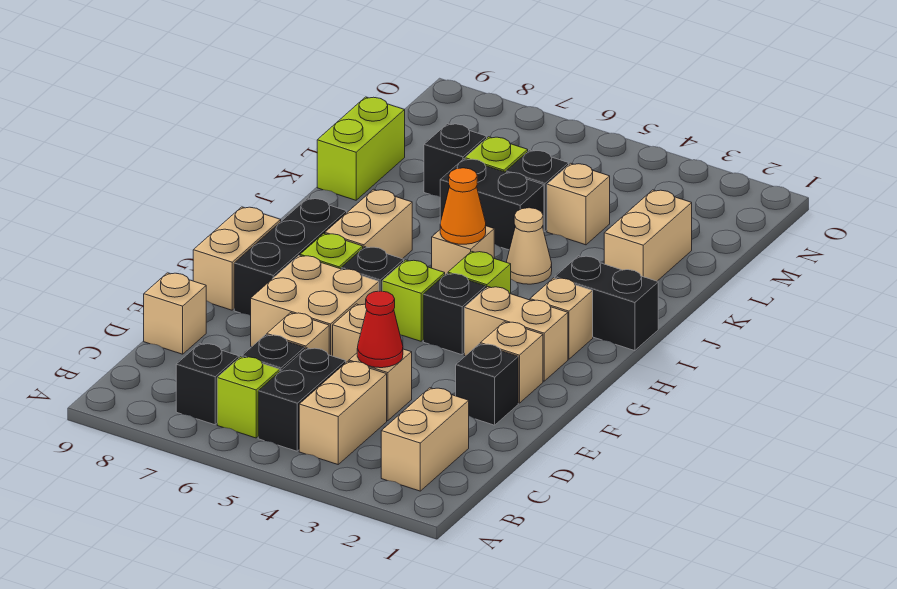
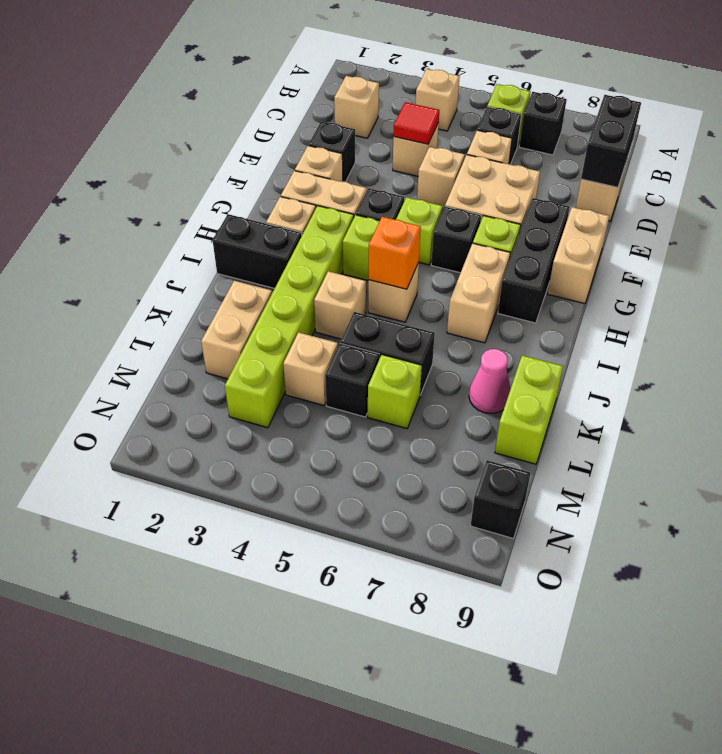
tan brick B2:C2 level 1 -> tan brick C2 level 1
tan brick B4:C4 level 1 -> tan brick B4 level 1
black brick B5:C5 level 1 -> black brick C9:D9 level 2
red cone D4 level 2 -> red tile D4 level 2
none -> lime brick H3:M3 level 1
orange cone I5 level 2 -> orange brick I5 level 2
tan cone J4 level 1 -> tan brick J4 level 1
none -> pink cone K8 level 1
black brick L7 level 1 -> black brick N9 level 1

